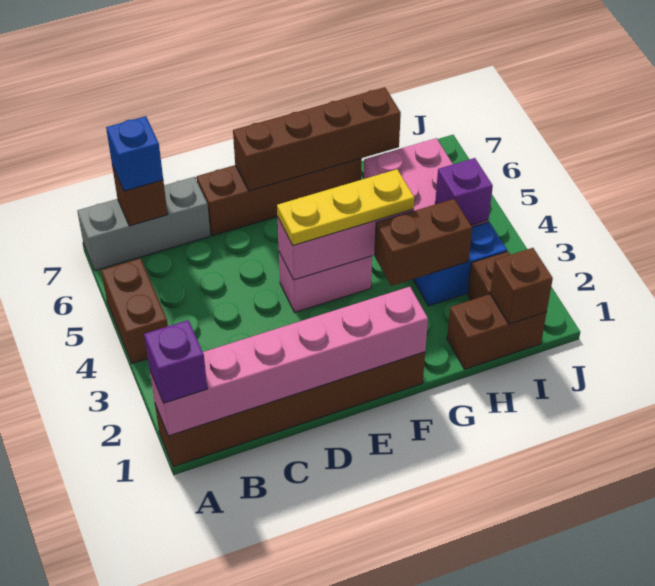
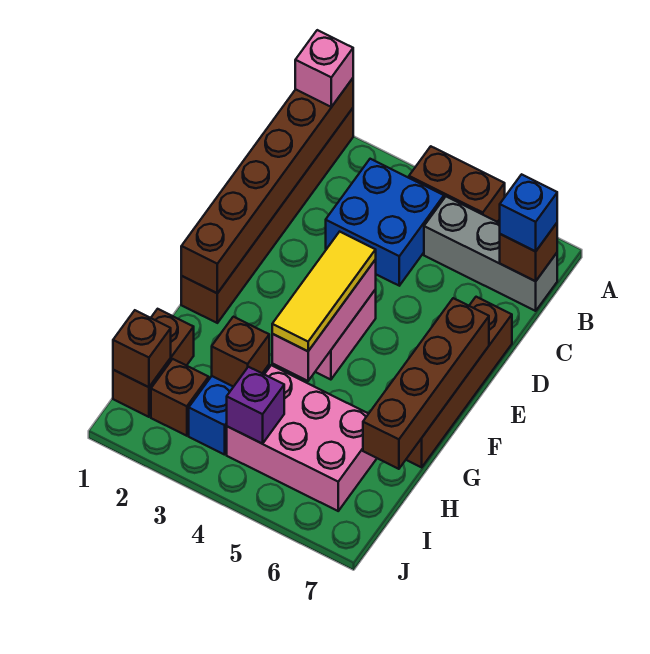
pink brick A1:F1 level 2 -> brown brick A1:F1 level 2
purple brick A1 level 3 -> pink brick A1 level 3
grey brick A7:C7 level 1 -> grey brick B5:B7 level 1
none -> blue brick B3:C4 level 1
yellow plate E4:G4 level 3 -> yellow tile E4:G4 level 3
brown brick G3:H3 level 2 -> brown brick H3 level 2

